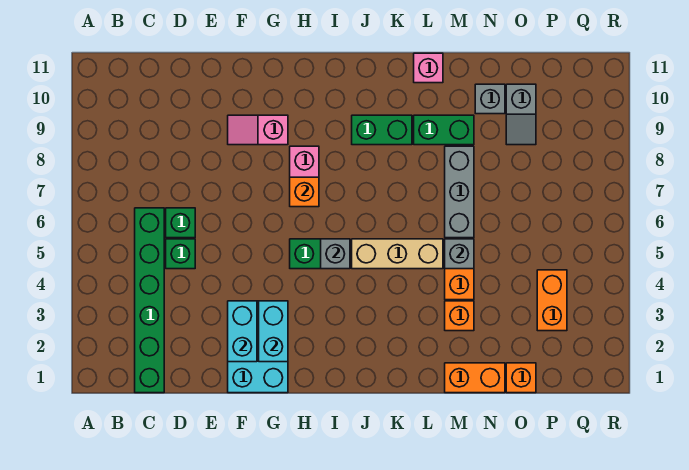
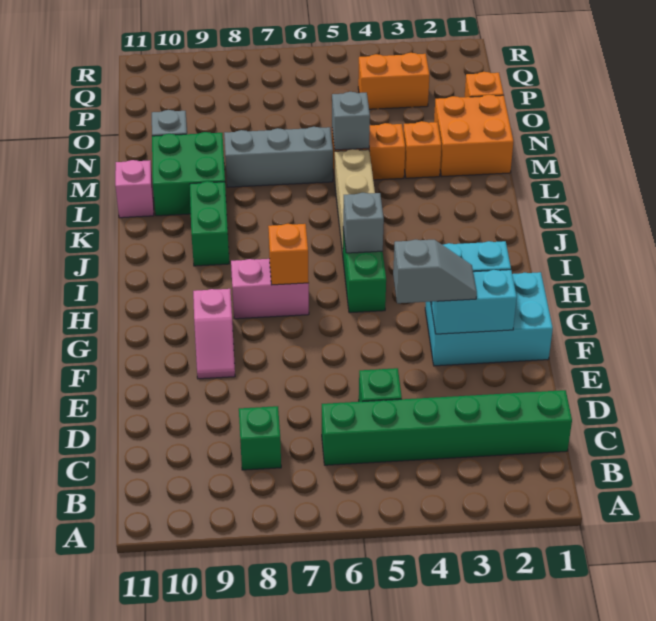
green brick D6 level 1 -> green brick C8 level 1
green brick L9:M9 level 1 -> green brick L9:M10 level 1
orange brick M1:N1 level 1 -> orange brick M1:N2 level 1
grey slope O9:O10 level 1 top 10 -> grey slope F3:F4 level 3 top 4

